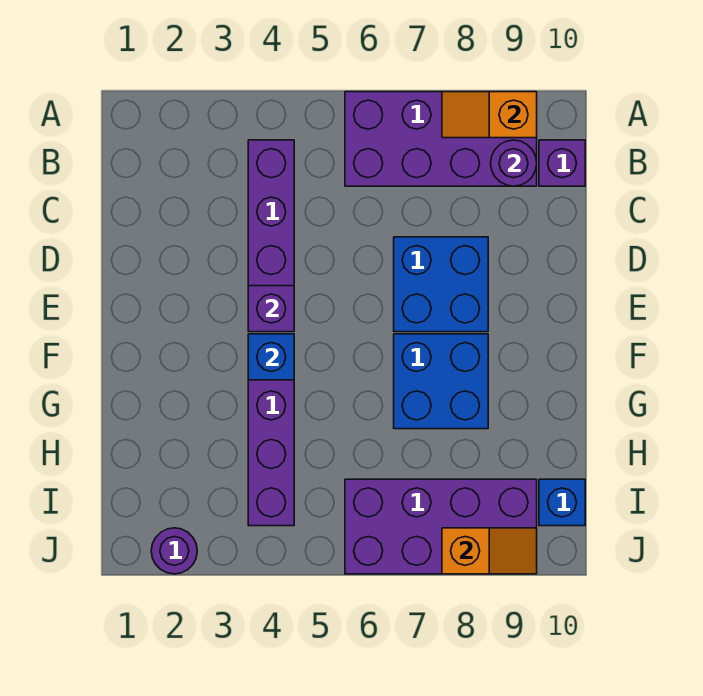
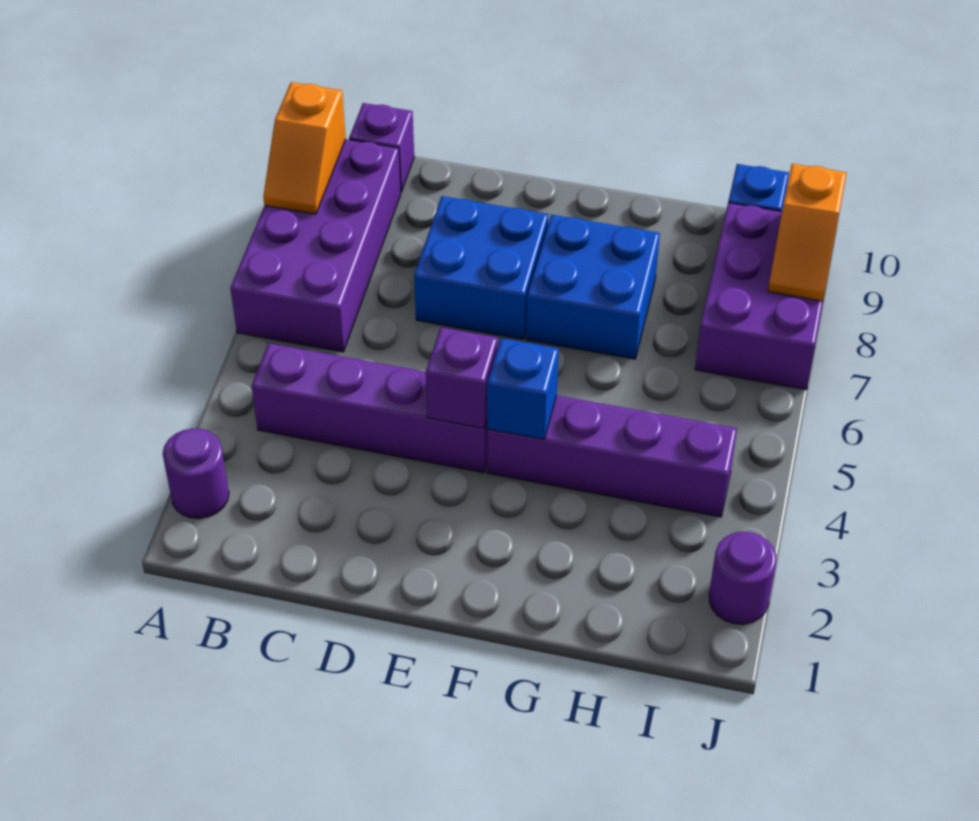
purple round brick B9 level 2 -> purple round brick A2 level 1
purple brick I6:J9 level 1 -> purple brick I7:J9 level 1
orange slope J8:J9 level 2 top 8 -> orange slope J8:J9 level 2 top 9

